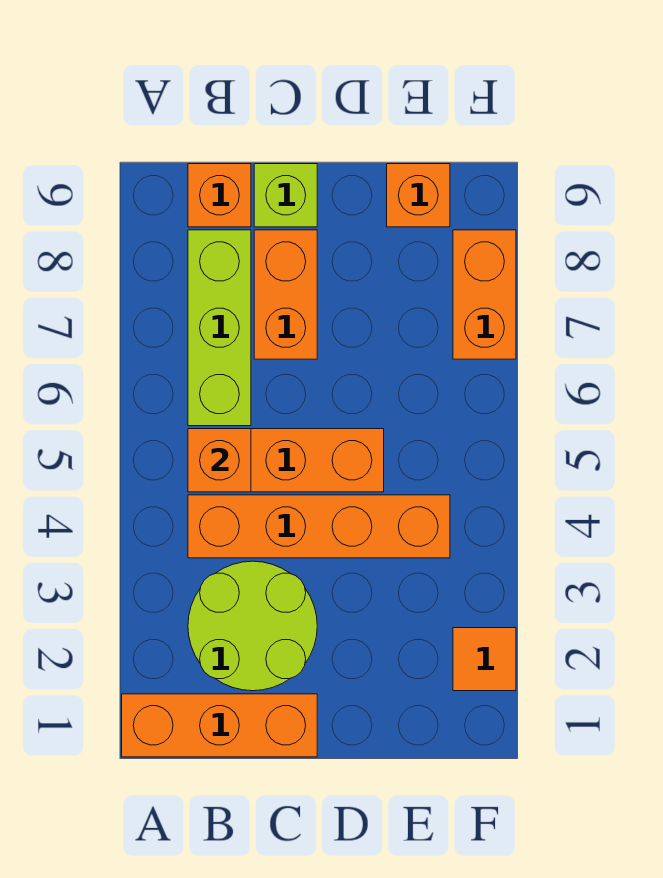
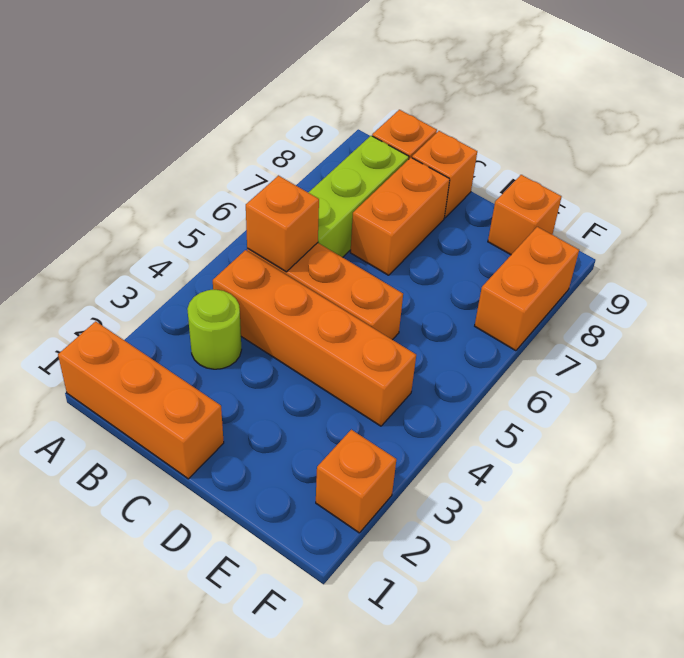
lime round brick B2:C3 level 1 -> lime round brick B3 level 1
lime brick C9 level 1 -> orange brick C9 level 1
orange tile F2 level 1 -> orange brick F2 level 1

